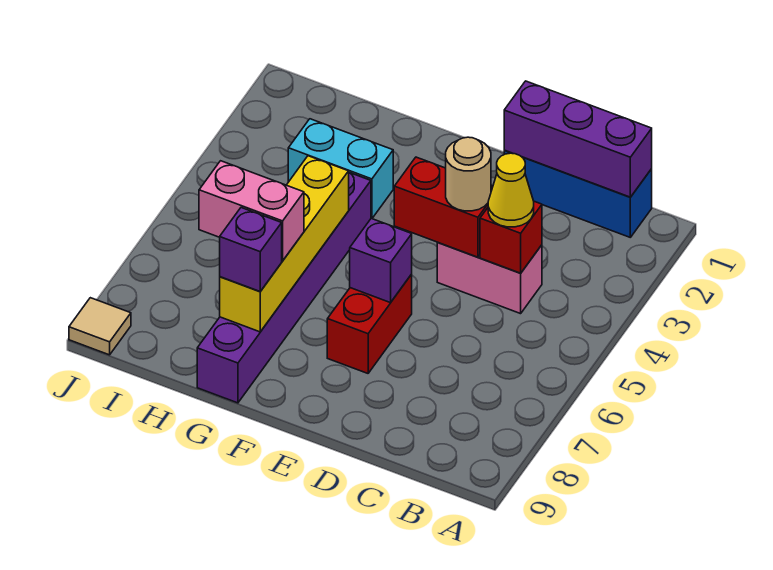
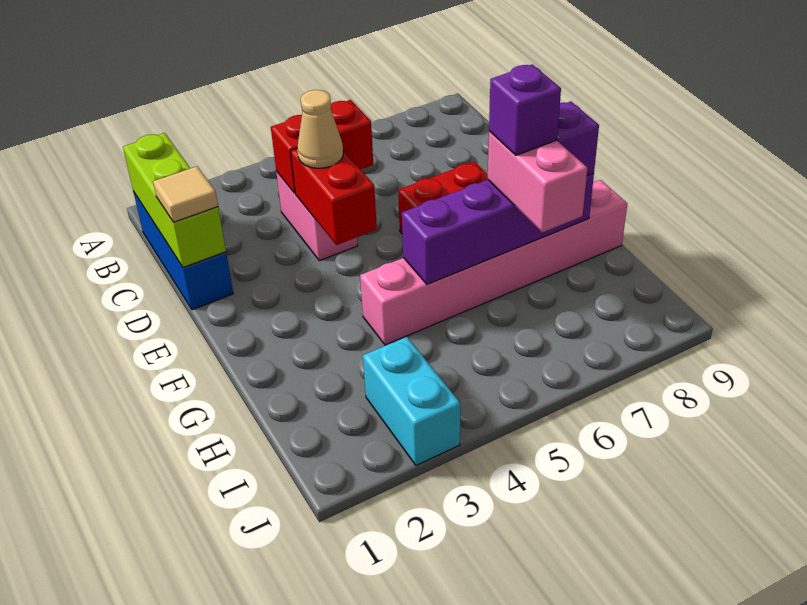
purple brick B1:D1 level 2 -> lime brick B1:D1 level 2
red brick C4 level 2 -> red brick C4:C5 level 2
yellow cone C4 level 3 -> none
tan round brick D4 level 3 -> tan cone D4 level 3
purple brick E6 level 2 -> purple brick G7 level 4
cyan brick G3:H3 level 1 -> cyan brick I3:J3 level 1
purple brick G4:G9 level 1 -> pink brick G4:G9 level 1
yellow brick G5:G8 level 2 -> purple brick G5:G8 level 2
tan tile J9 level 1 -> tan tile D1 level 3

